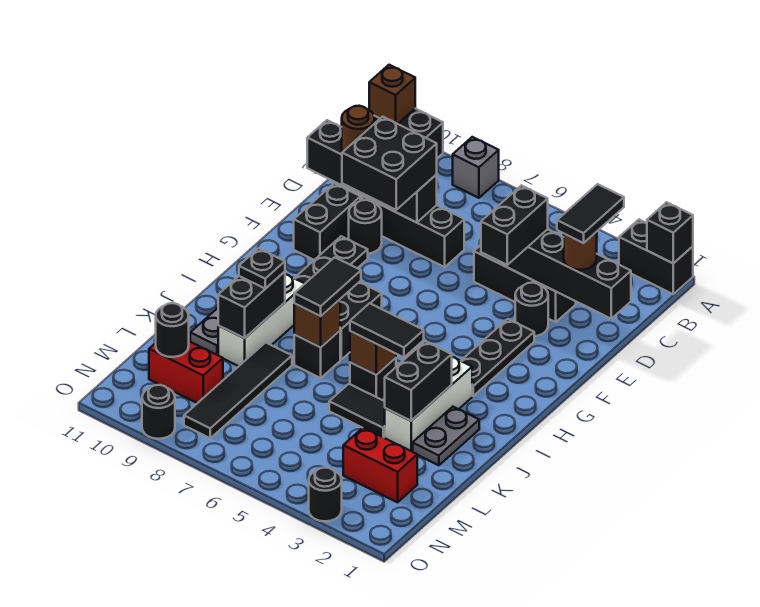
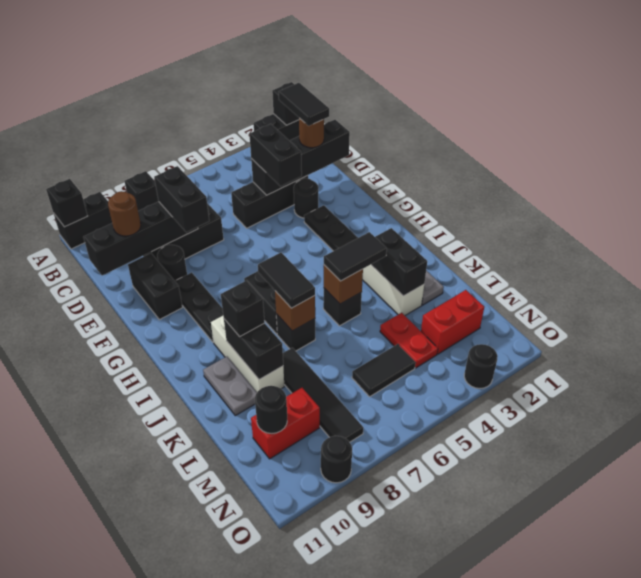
grey brick A8 level 1 -> black brick A8 level 1
brown brick A11 level 2 -> black brick A11 level 2
black brick D8:E9 level 3 -> black brick D8:E8 level 3
black plate J9 level 3 -> black brick J9 level 3
black tile K4:K5 level 1 -> black tile M5:M6 level 1
none -> red plate L4:M4 level 1

